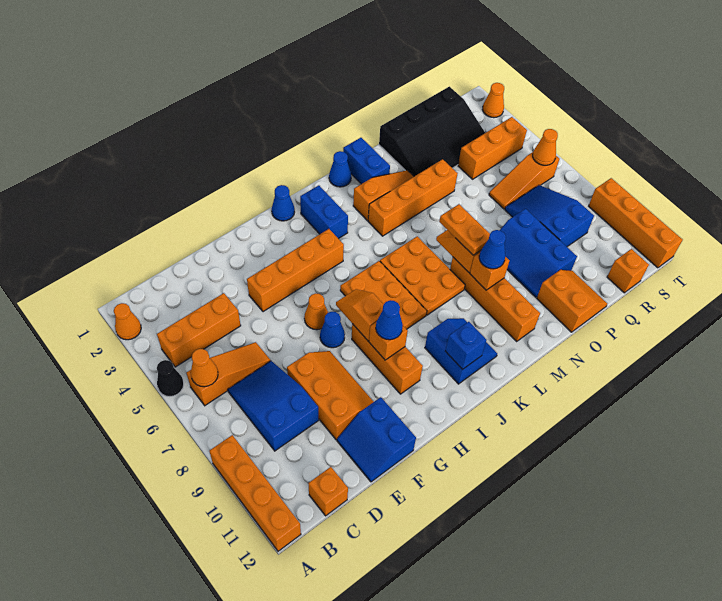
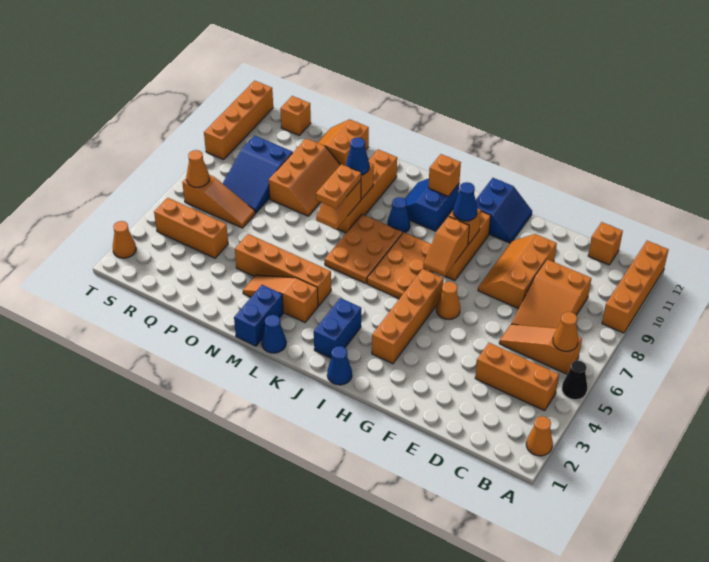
blue slope C7:D9 level 1 top 9 -> orange slope C7:D9 level 1 top 9
blue slope E11:F12 level 1 top F -> blue slope G11:H12 level 1 top H
orange brick F4:I4 level 1 -> orange brick H3:H6 level 1
blue cone G7 level 1 -> blue cone K9 level 1
blue brick J11 level 2 -> orange brick J11 level 2
black slope O1:R3 level 1 top 1 -> none
blue slope O8:P10 level 1 top P -> orange slope O8:P10 level 1 top P

